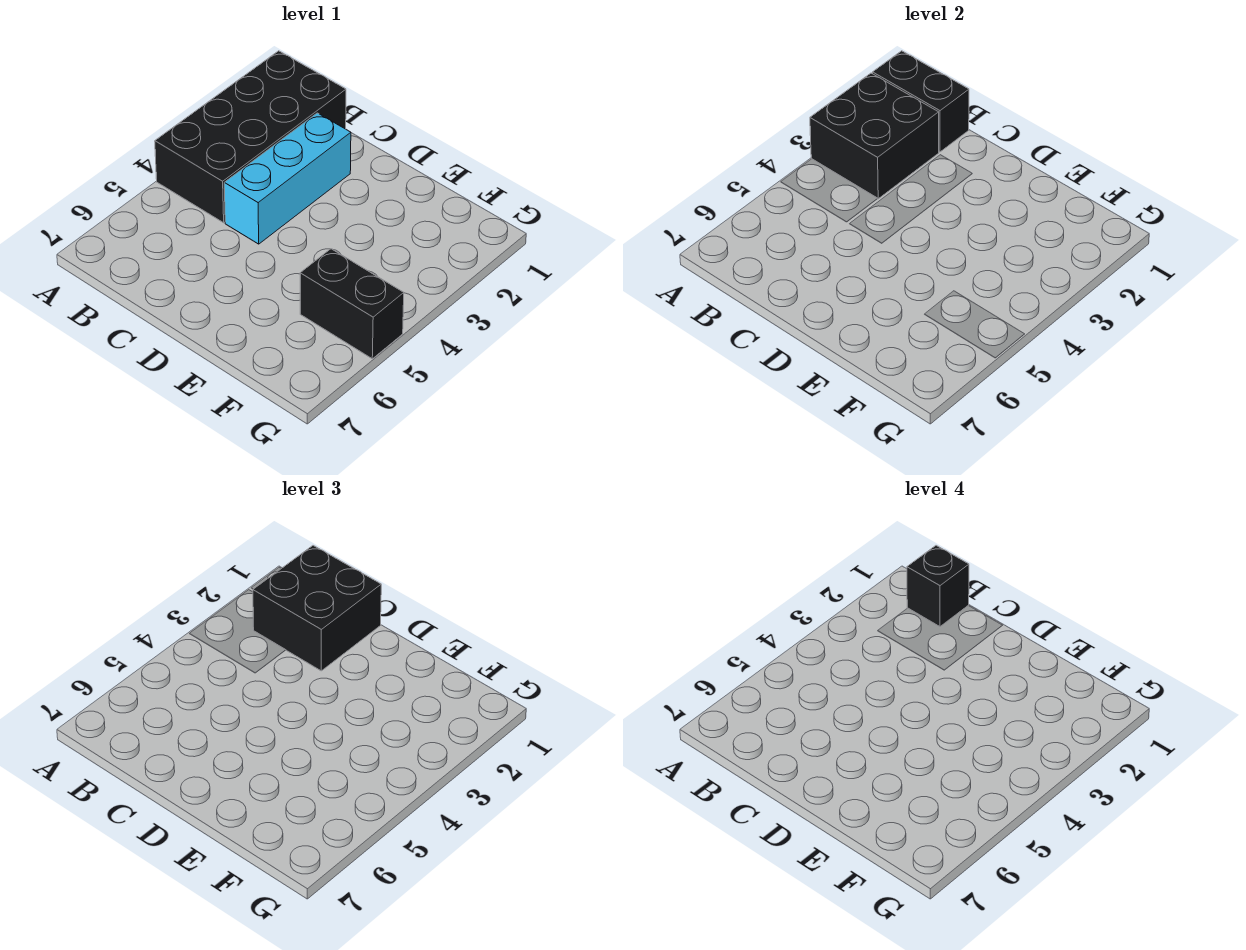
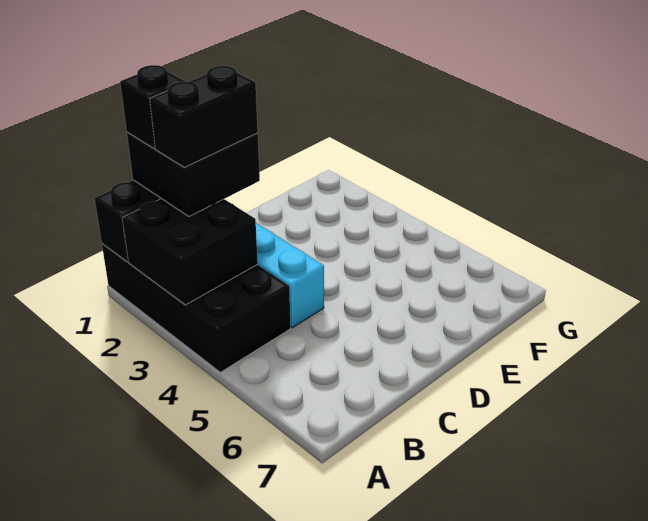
black brick F5:G5 level 1 -> black brick B2:C2 level 4

